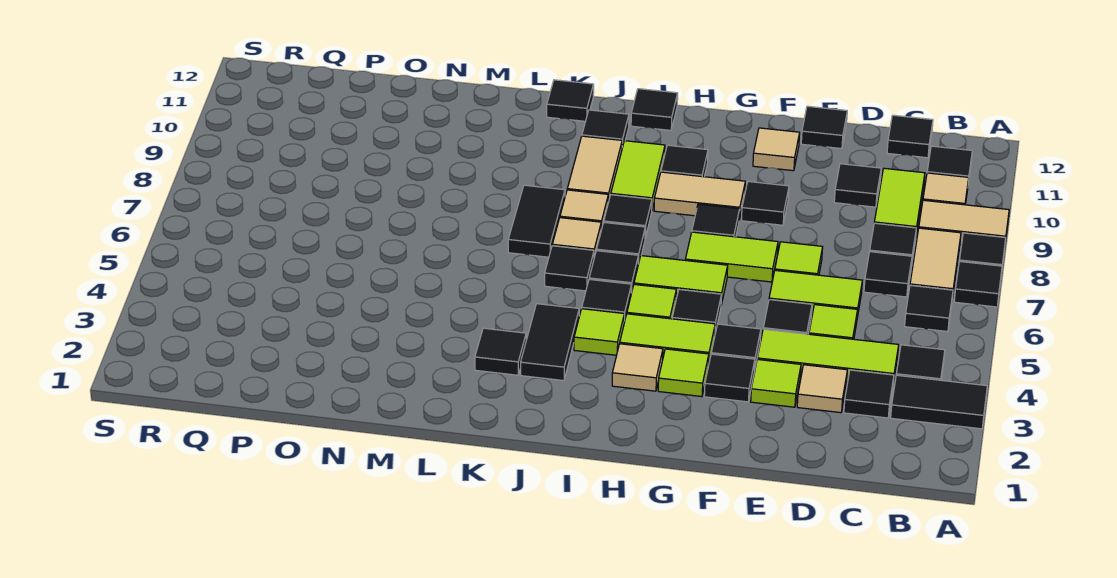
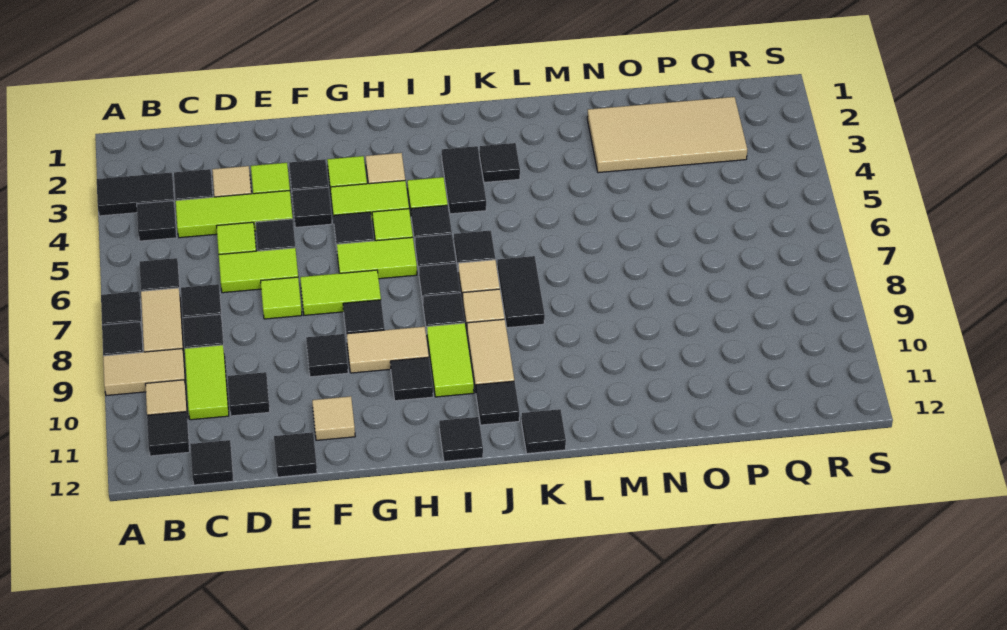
none -> tan tile N2:Q3 level 1

